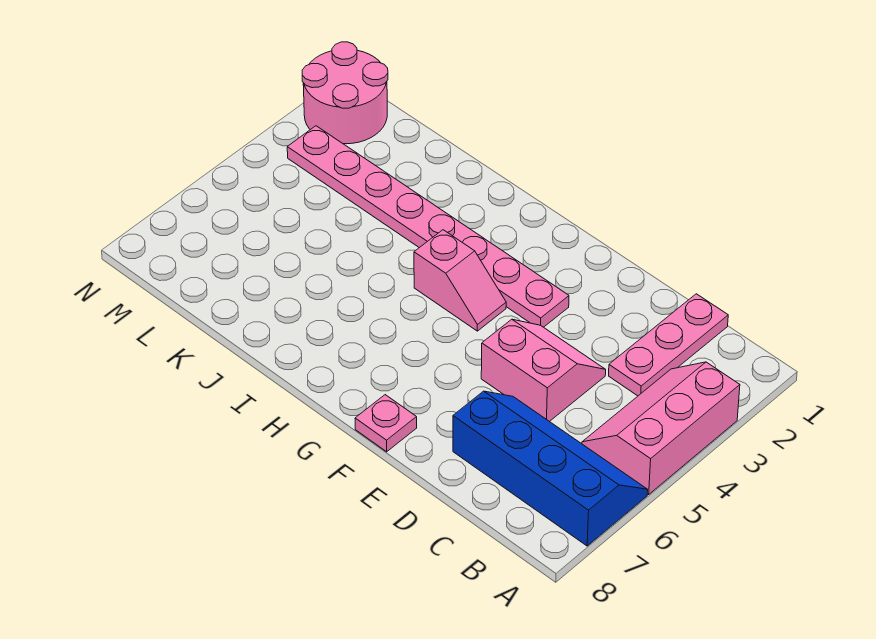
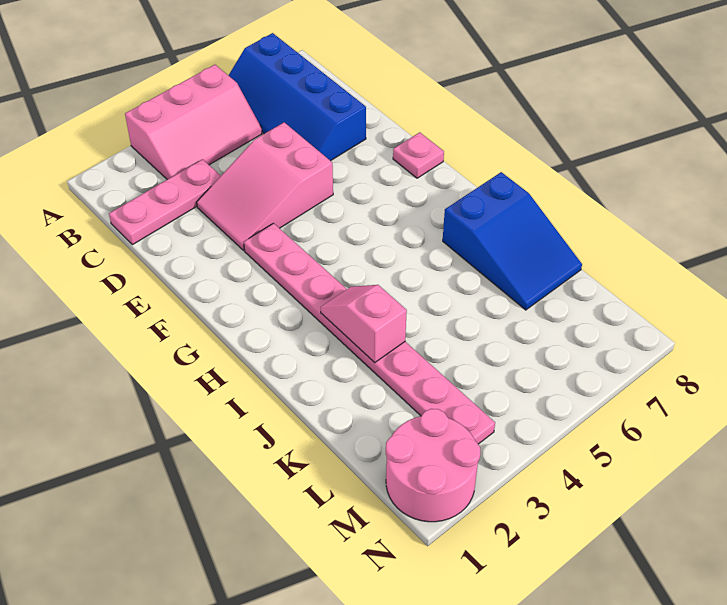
pink slope D4:E5 level 1 top 5 -> pink slope D3:E5 level 1 top 5
pink slope G4:H4 level 1 top H -> pink slope I3:J3 level 2 top J
none -> blue slope I7:K8 level 1 top I

